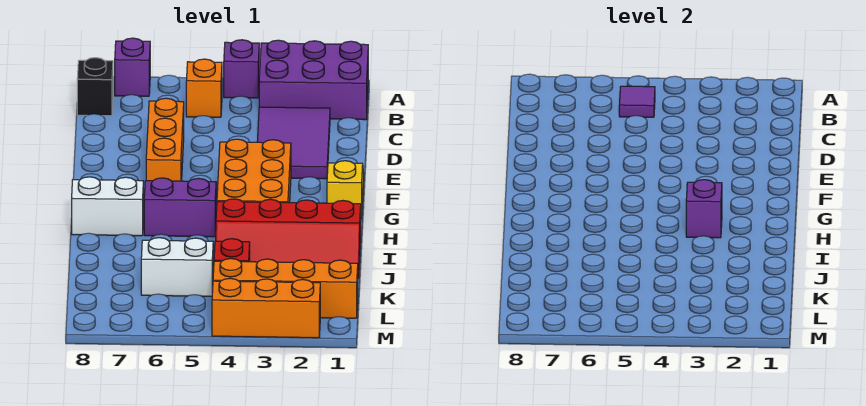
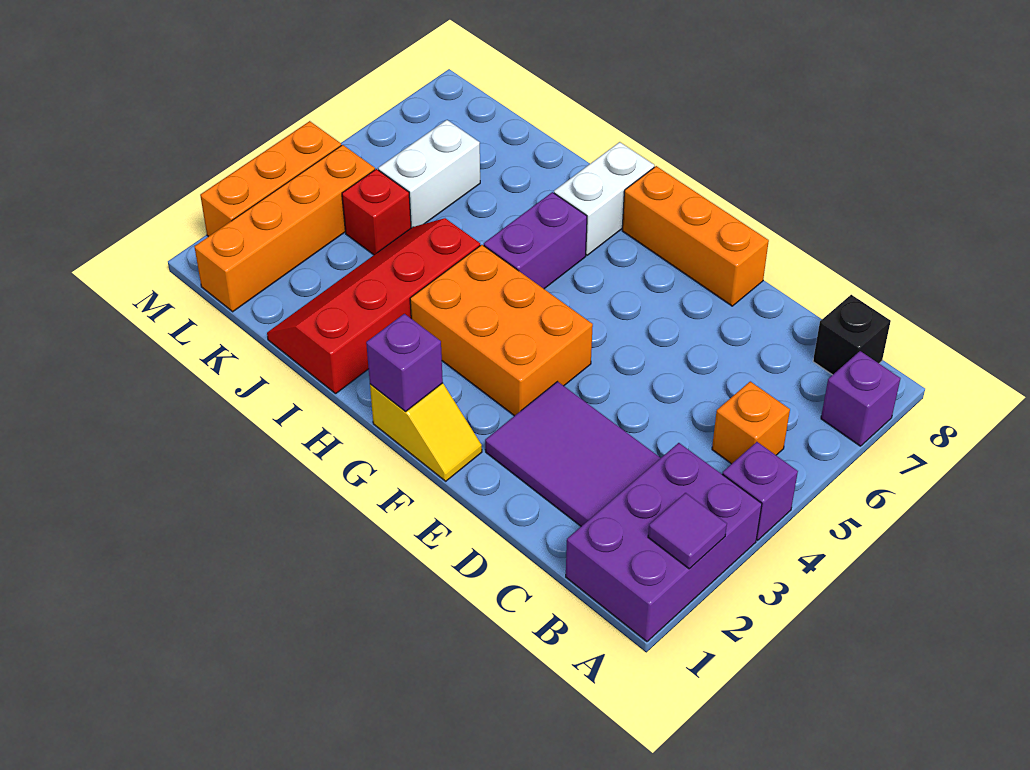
purple tile B5 level 2 -> purple tile A2 level 2
orange brick D6:F6 level 1 -> orange brick E8:G8 level 1
purple brick H3 level 2 -> purple brick G1 level 2

